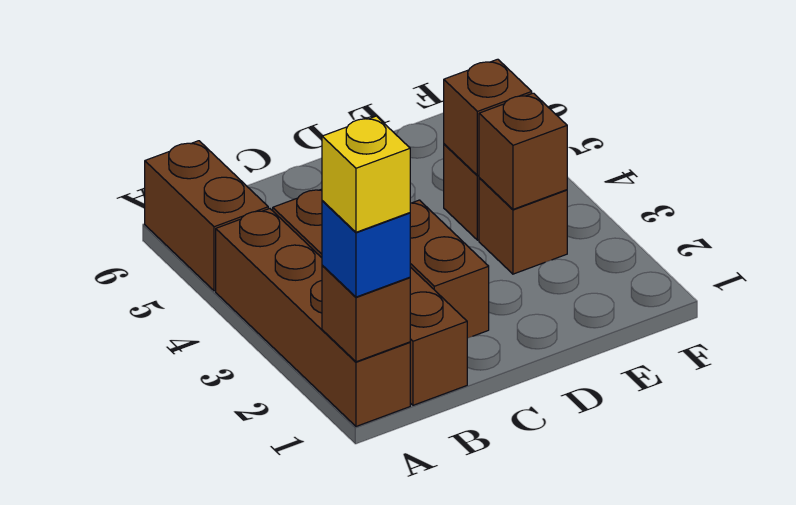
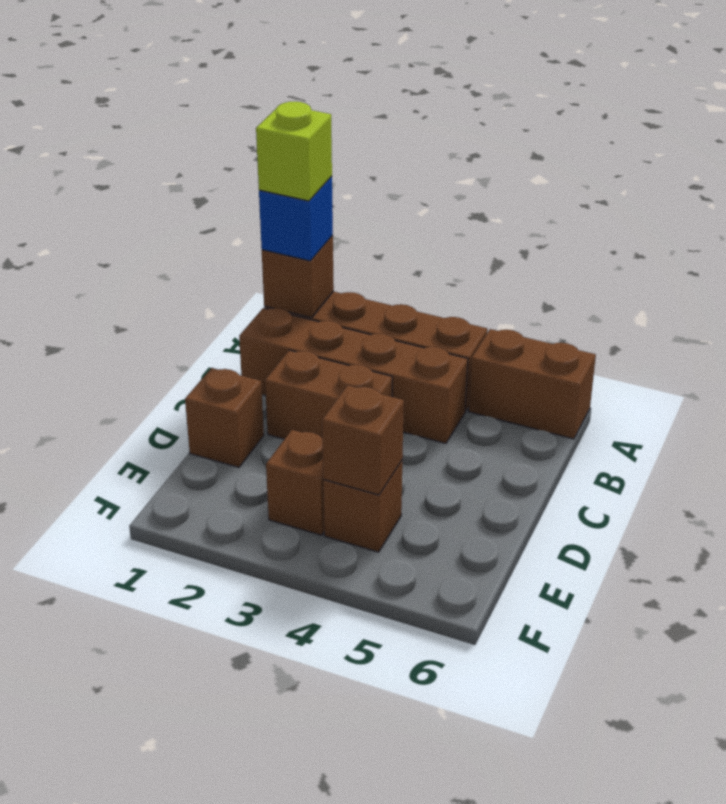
yellow brick A1 level 4 -> lime brick A1 level 4
brown brick E3 level 2 -> brown brick D1 level 1

